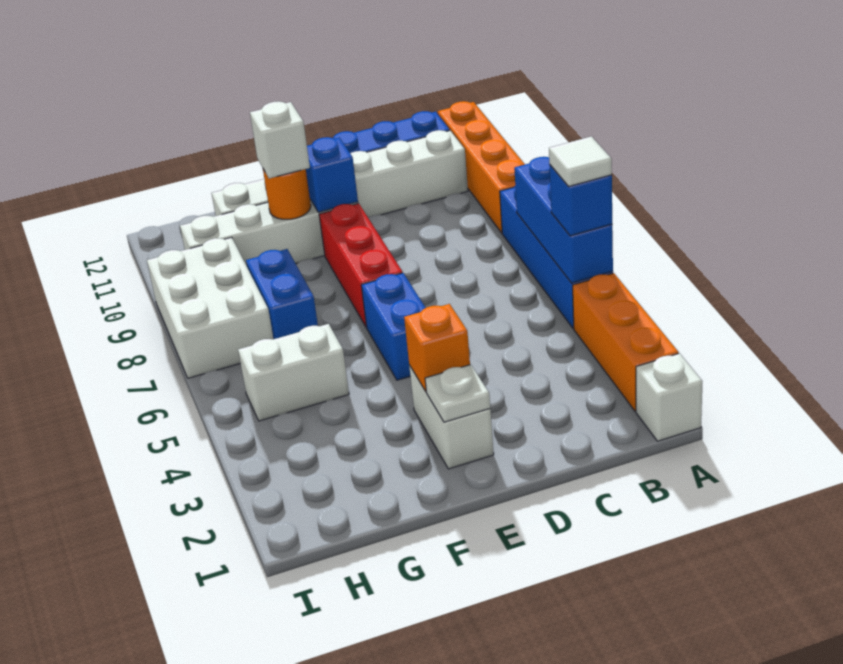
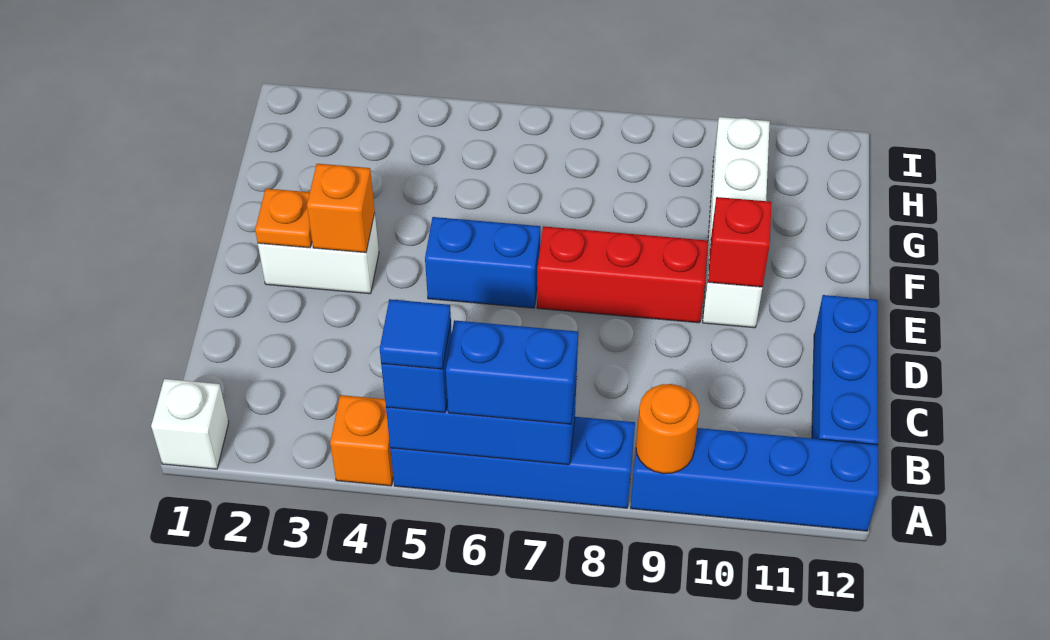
orange brick A2:A4 level 1 -> orange brick A4 level 1
white tile A5 level 4 -> blue tile A5 level 4
orange brick A9:A12 level 1 -> blue brick A9:A12 level 1
white brick B11:G11 level 1 -> none
white plate E2 level 2 -> orange plate E2 level 2
blue brick E10 level 2 -> red brick E10 level 2
orange round brick F10 level 2 -> orange round brick A9 level 2
white brick F10 level 3 -> none
white brick G5:H5 level 1 -> none
blue brick G7:G8 level 1 -> blue brick A6:A7 level 3
white brick H7:I9 level 1 -> none

